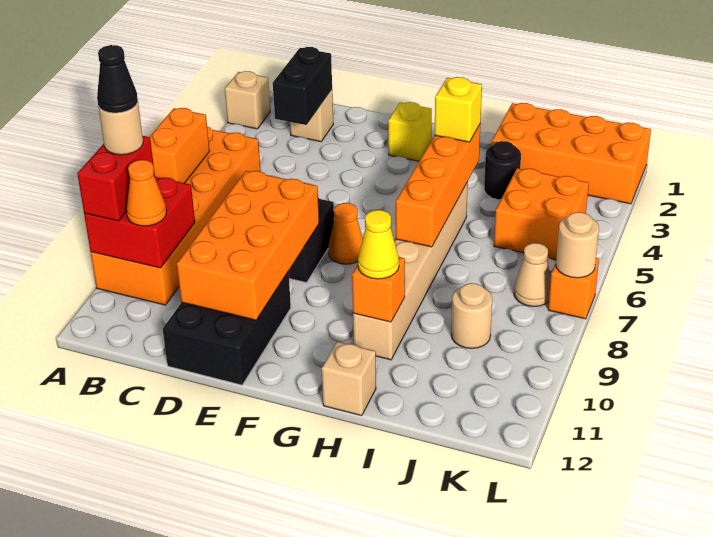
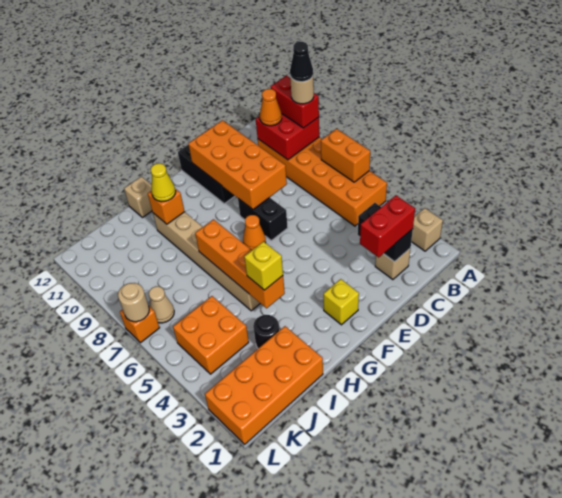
none -> red brick C2:D2 level 3
tan round brick J9 level 1 -> none

